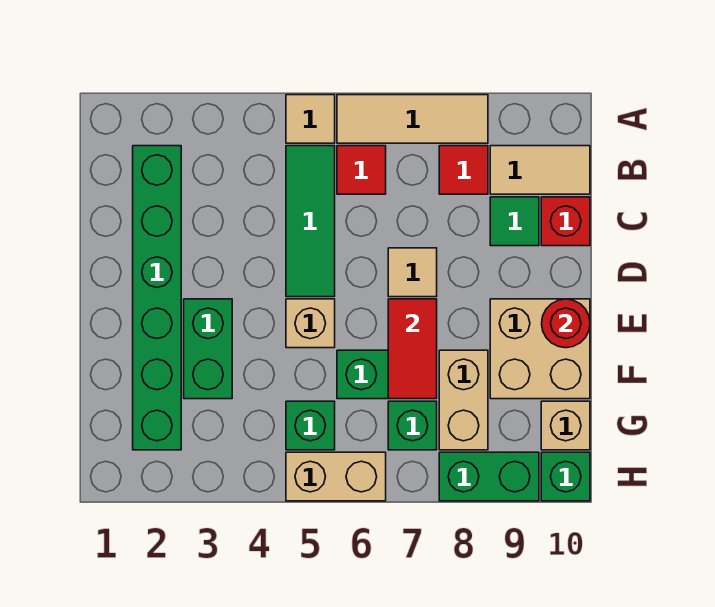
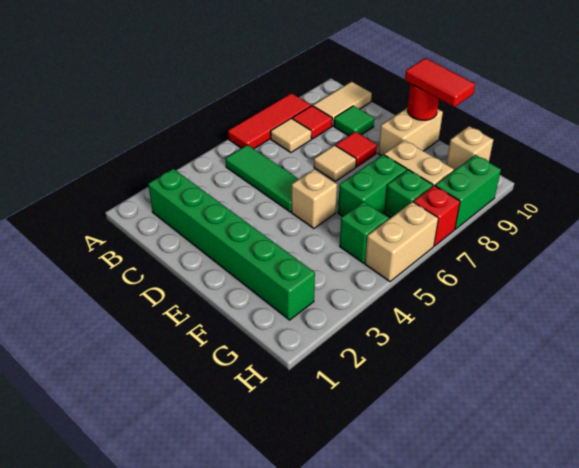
tan tile A5 level 1 -> tan tile B7 level 1
tan tile A6:A8 level 1 -> red tile A6:A8 level 1
red tile B6 level 1 -> red tile D8 level 1
red brick C10 level 1 -> red brick H7 level 1
green brick E3:F3 level 1 -> none
red tile E7:F7 level 2 -> red tile E10:F10 level 3
tan brick E9:F10 level 1 -> tan brick E9:E10 level 1
green brick H10 level 1 -> none

